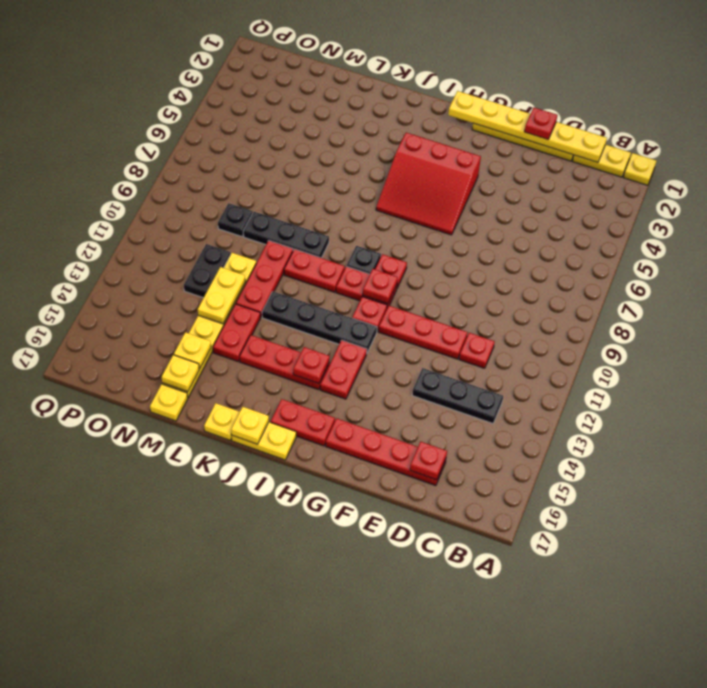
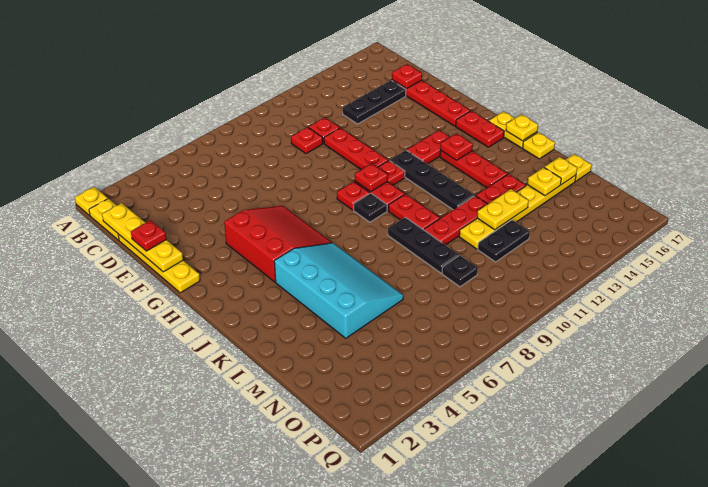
yellow plate C1:H1 level 2 -> yellow plate C1:F1 level 2
black plate C13:E13 level 1 -> black plate D13:D15 level 1
none -> red plate D10 level 1
none -> cyan slope J4:M6 level 1 top 4

